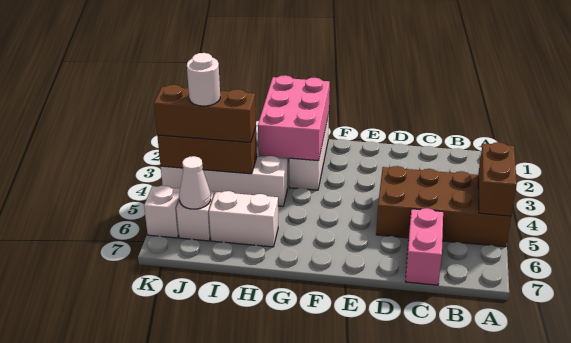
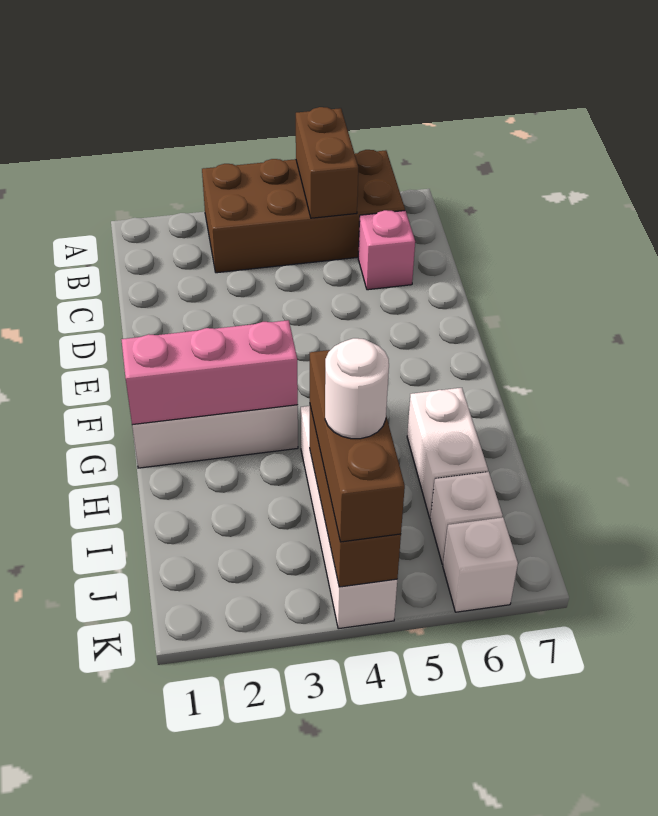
brown brick A4:D5 level 1 -> brown brick A3:B6 level 1
brown brick A4:A5 level 2 -> brown brick A5:B5 level 2
pink brick C6:C7 level 1 -> pink brick C6 level 1
pink brick G1:H3 level 2 -> pink brick G1:G3 level 2
white cone J6 level 2 -> none

